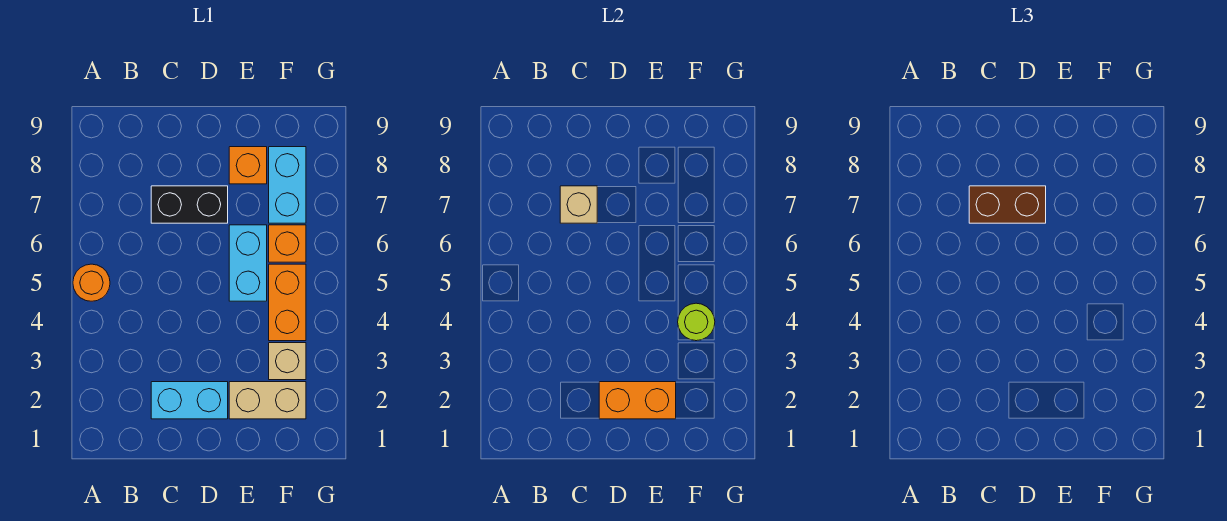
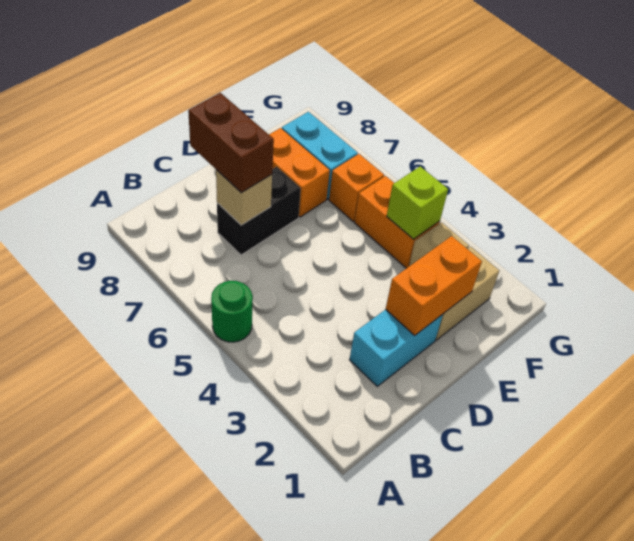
orange round brick A5 level 1 -> green round brick A5 level 1
brown brick C7:D7 level 3 -> brown brick C7:C8 level 3
cyan brick E5:E6 level 1 -> none
orange brick E8 level 1 -> orange brick E7:E8 level 1
lime round brick F4 level 2 -> lime brick F4 level 2

